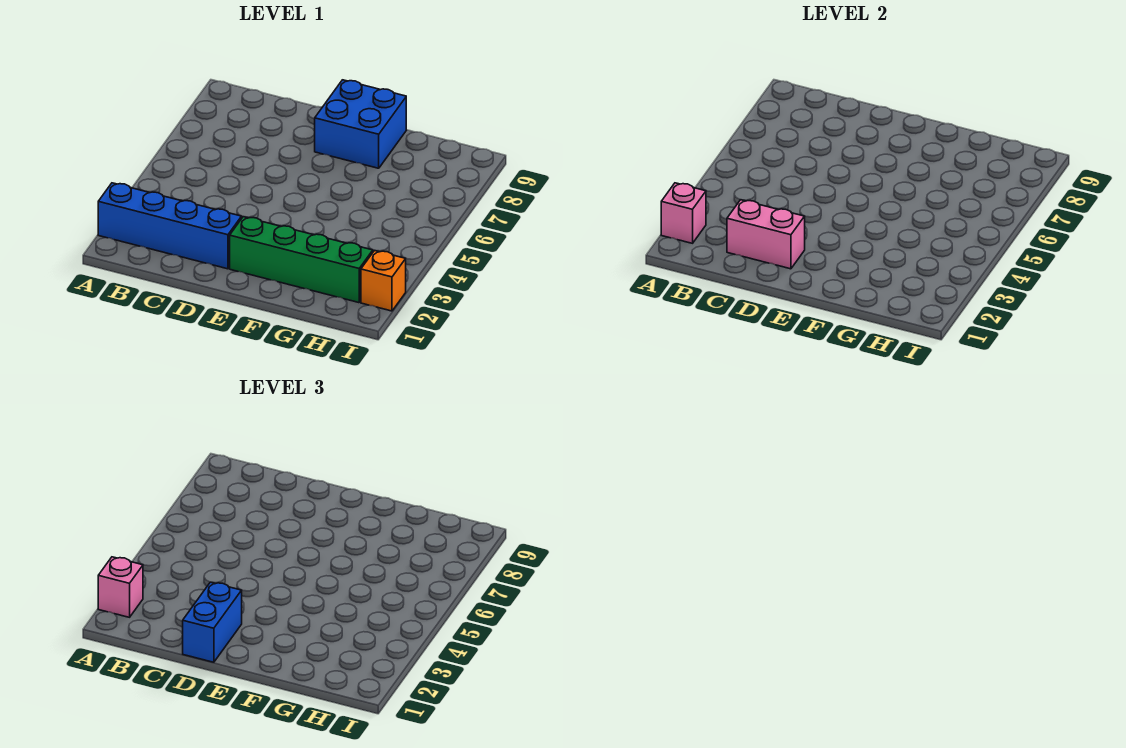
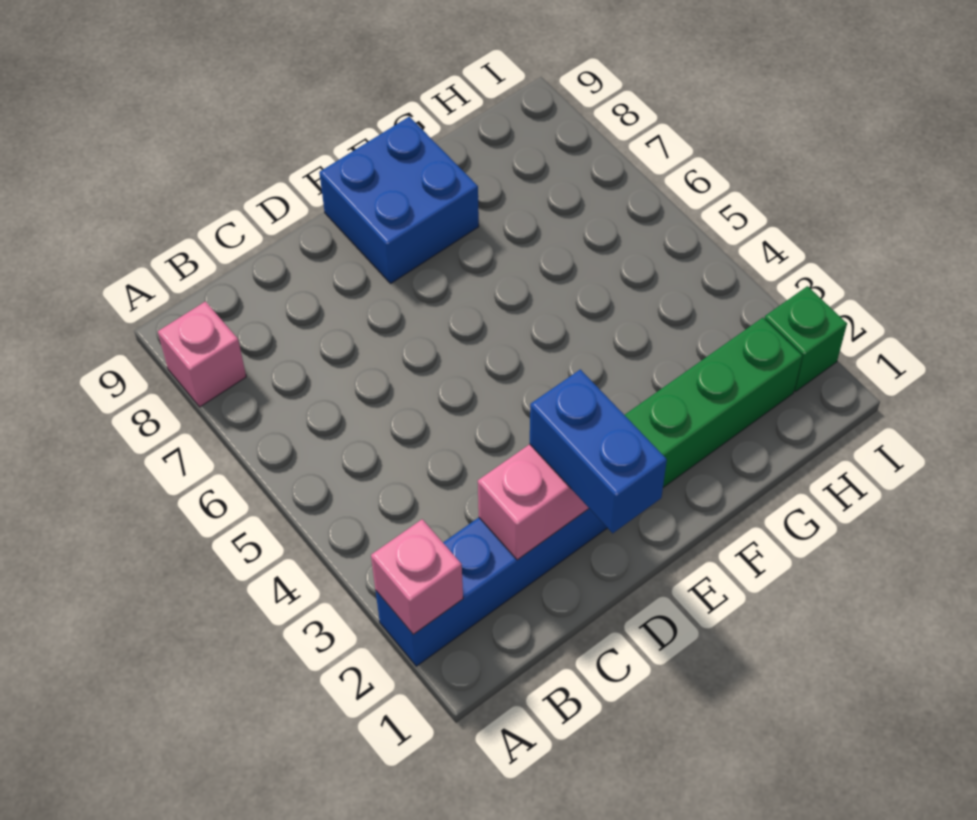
pink brick A2 level 3 -> pink brick A8 level 1
orange brick I2 level 1 -> green brick I2 level 1

